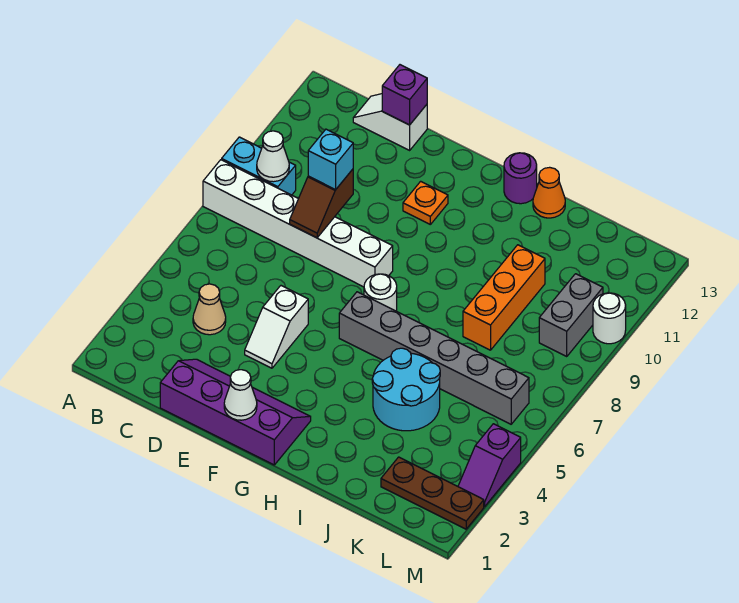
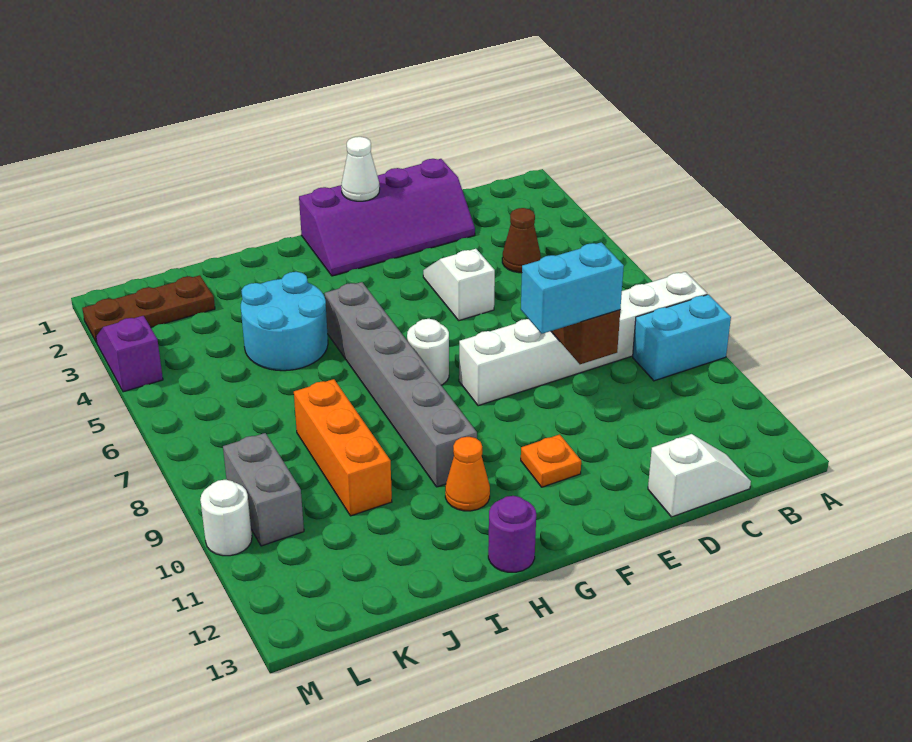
white cone B9 level 2 -> none
tan cone C4 level 1 -> brown cone C4 level 1
cyan brick D9 level 3 -> cyan brick D9:E9 level 3
purple brick D13 level 2 -> none
grey brick G6:L6 level 1 -> grey brick H5:H10 level 1
orange cone I13 level 1 -> orange cone H11 level 1

